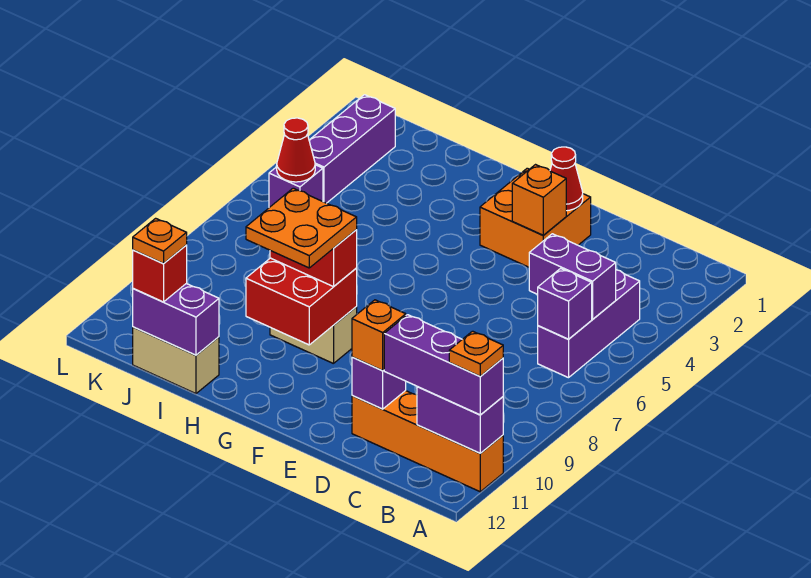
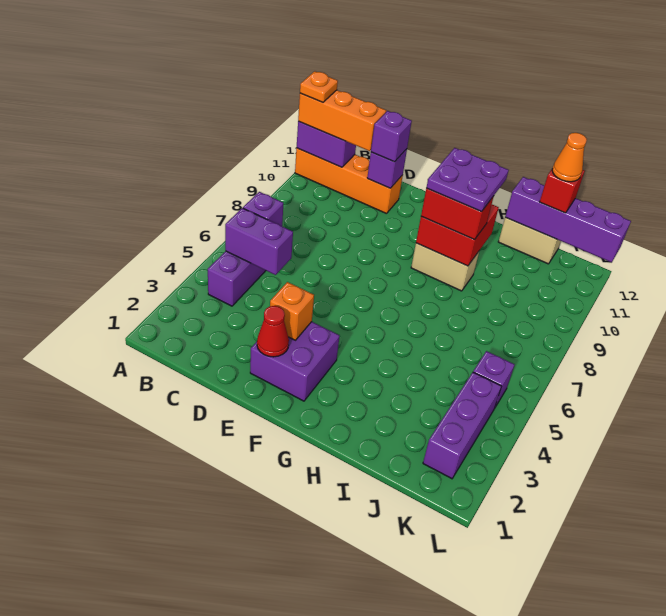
purple brick A11:C11 level 3 -> orange brick A11:C11 level 3
orange brick D11 level 3 -> purple brick D11 level 3
orange brick E2:F3 level 1 -> purple brick E2:F3 level 1
orange plate G9:H10 level 4 -> purple plate G9:H10 level 4
purple brick I12:J12 level 2 -> purple brick I12:L12 level 2
orange plate J12 level 4 -> orange cone J12 level 4
red cone K5 level 2 -> none

